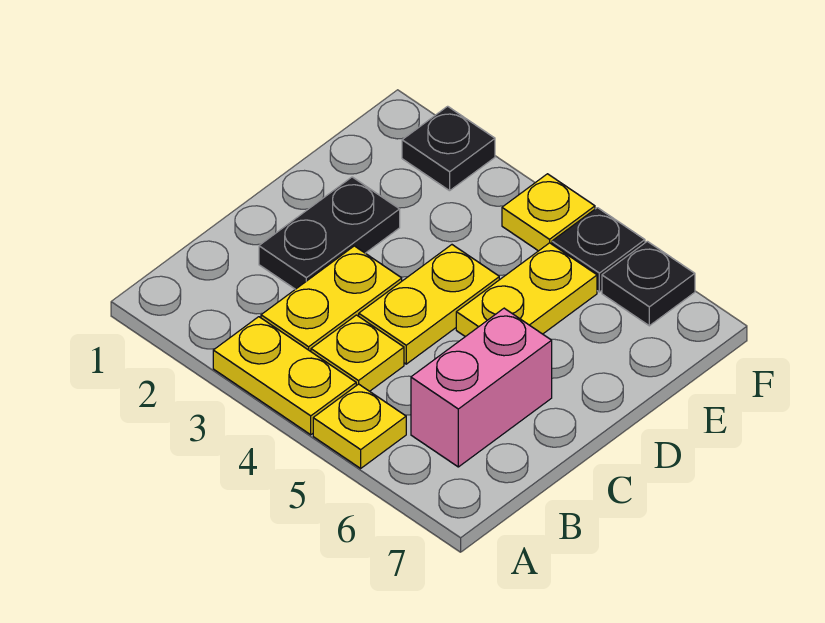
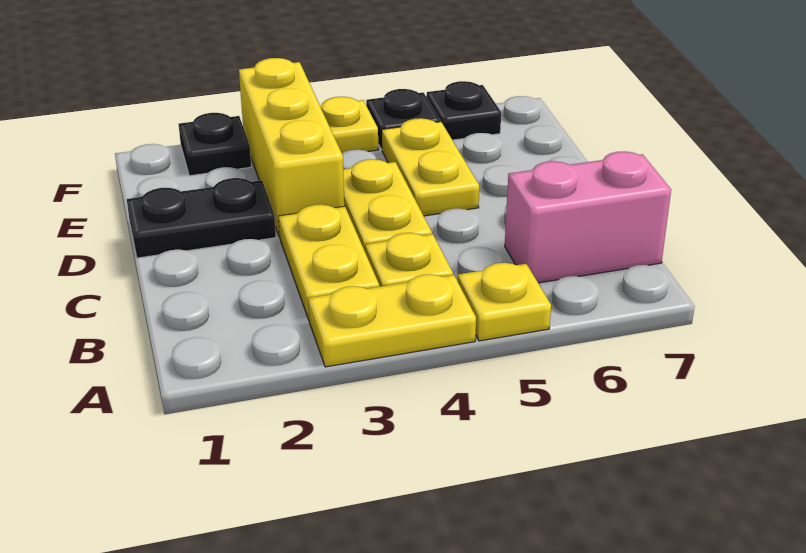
pink brick B6:C6 level 1 -> pink brick B6:B7 level 1
black plate C2:D2 level 1 -> black plate D1:D2 level 1
none -> yellow brick D3:F3 level 1

